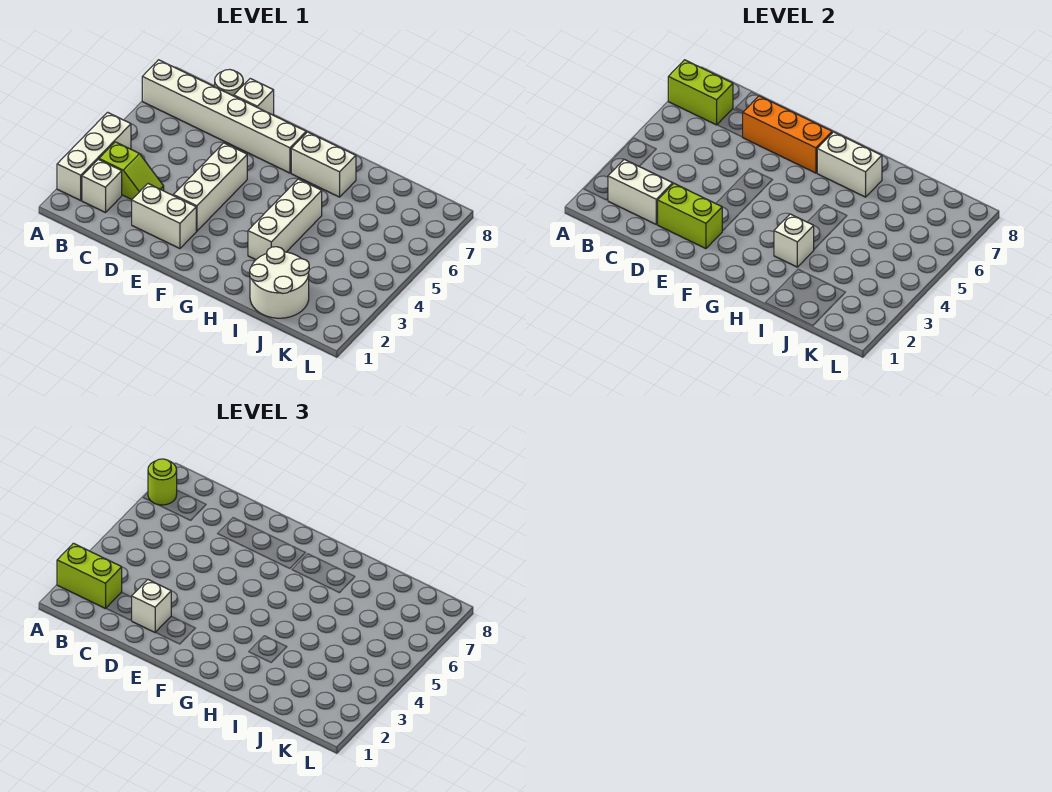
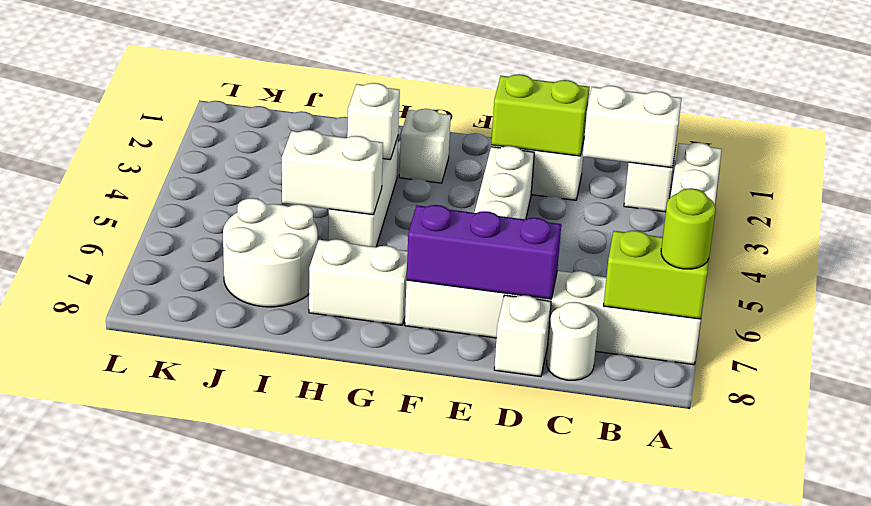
lime brick A2:B2 level 3 -> none
lime slope B3:C3 level 1 top B -> none
white brick D2 level 3 -> white brick G2 level 1
orange brick D7:F7 level 2 -> purple brick D7:F7 level 2
white brick G7:H7 level 2 -> white brick H5:I5 level 2
white round brick I1:J2 level 1 -> white round brick I6:J7 level 1

